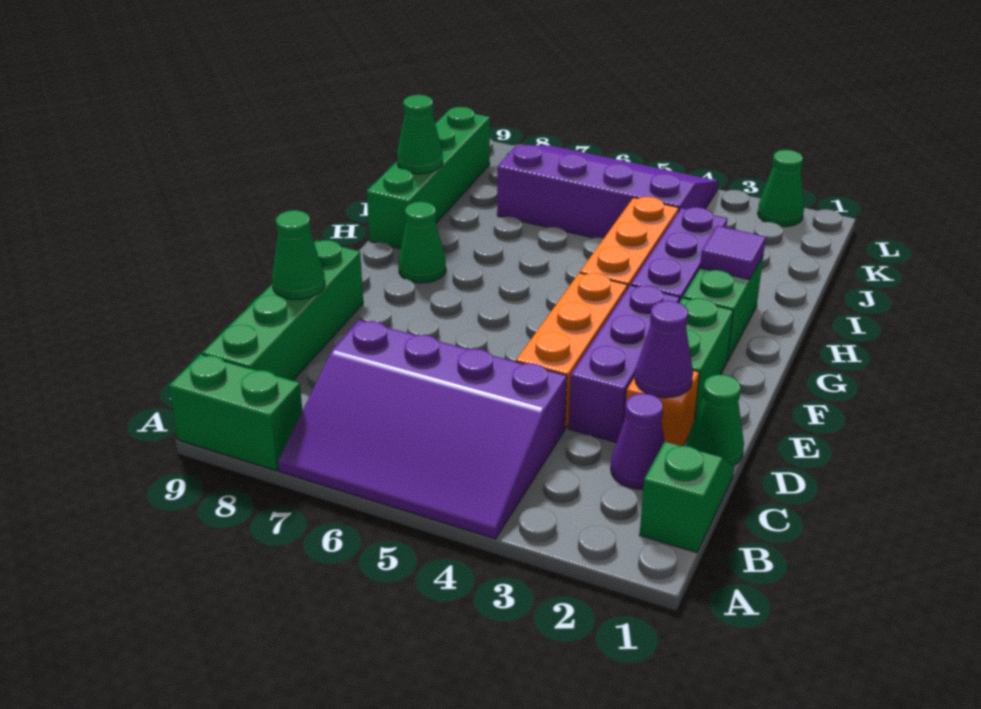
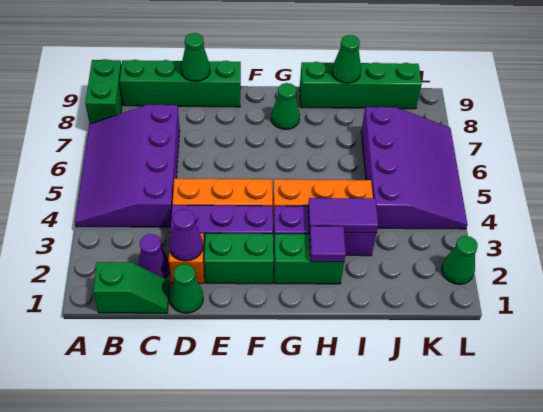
none -> purple tile H3:I3 level 2

